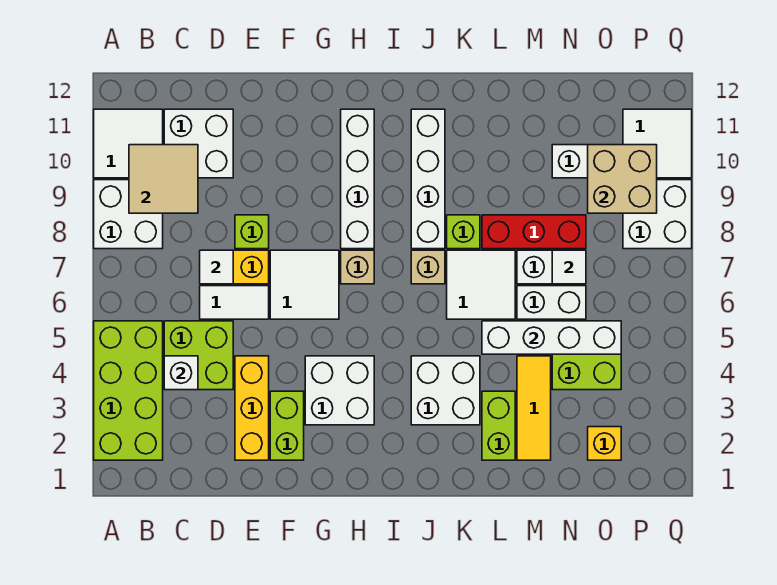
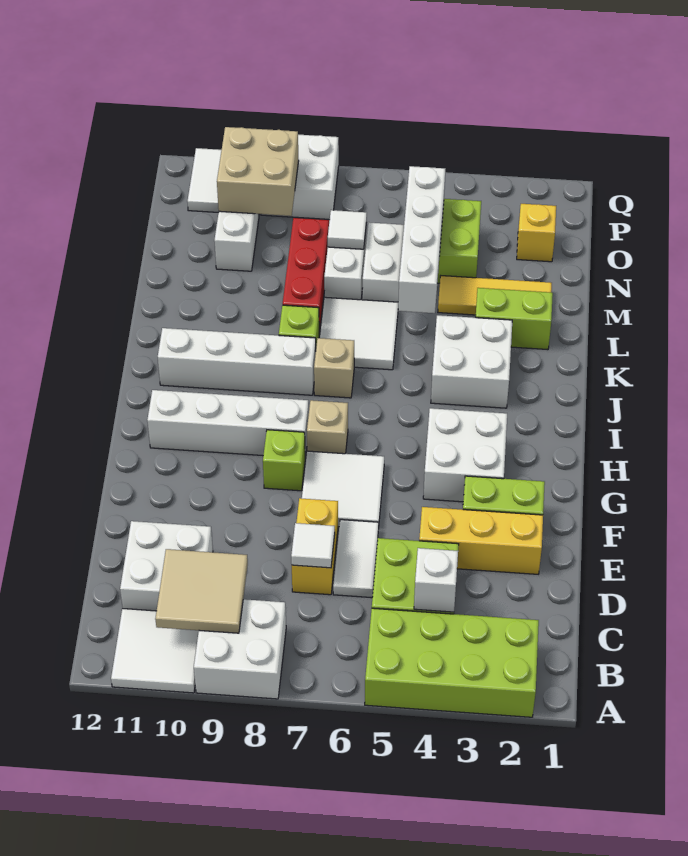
lime brick E8 level 1 -> lime brick G8 level 1

